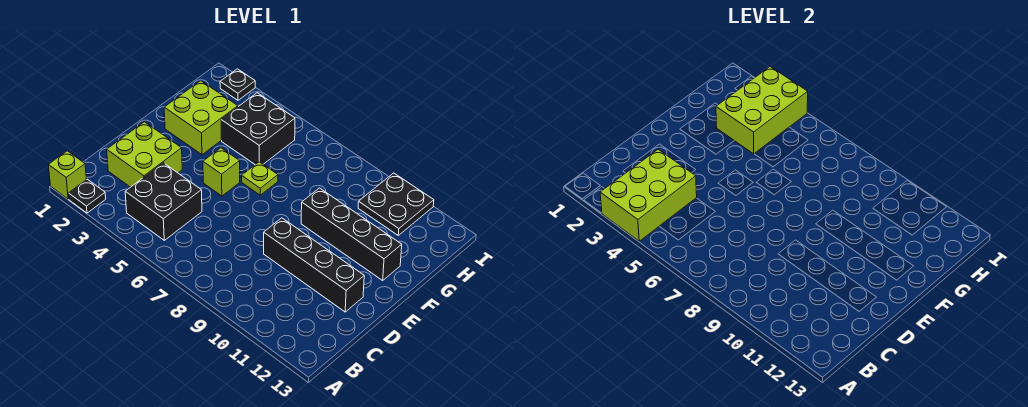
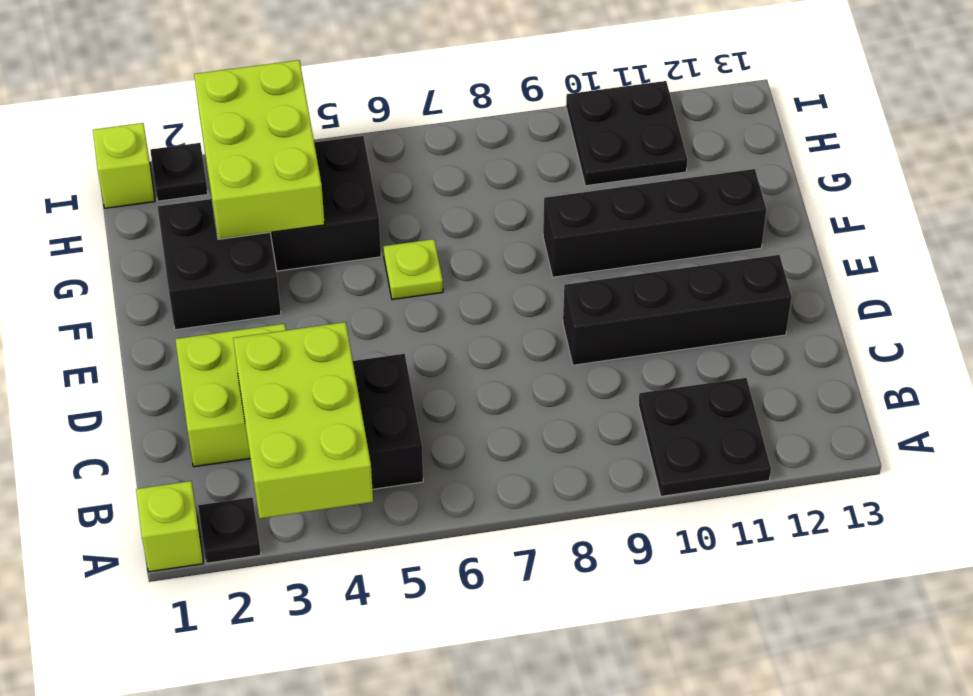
none -> black plate A10:B11 level 1
lime brick E5 level 1 -> lime brick I1 level 1
lime brick F2:G3 level 1 -> black brick F2:G3 level 1

